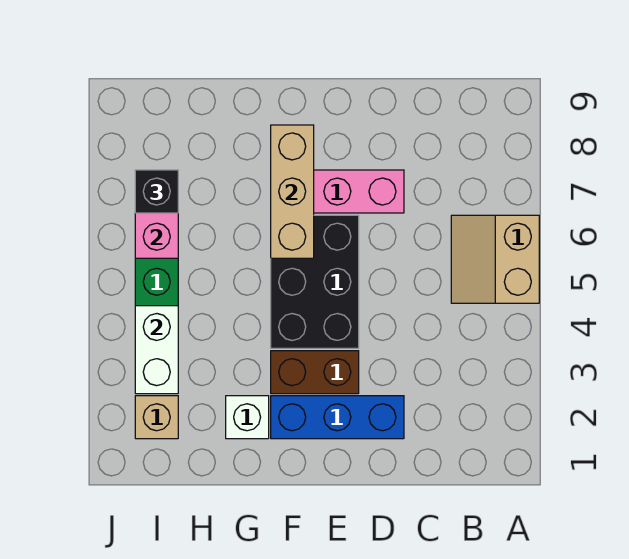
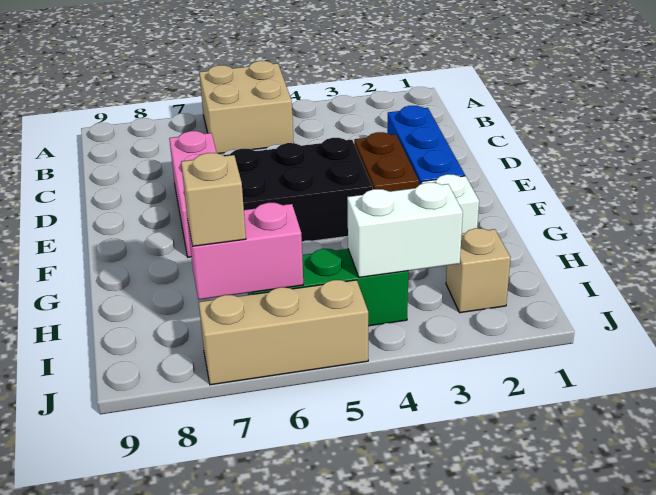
tan slope A5:B6 level 1 top A -> tan brick A5:B6 level 1
tan brick F6:F8 level 2 -> tan brick J5:J7 level 1
black brick I7 level 3 -> tan brick I7 level 3

